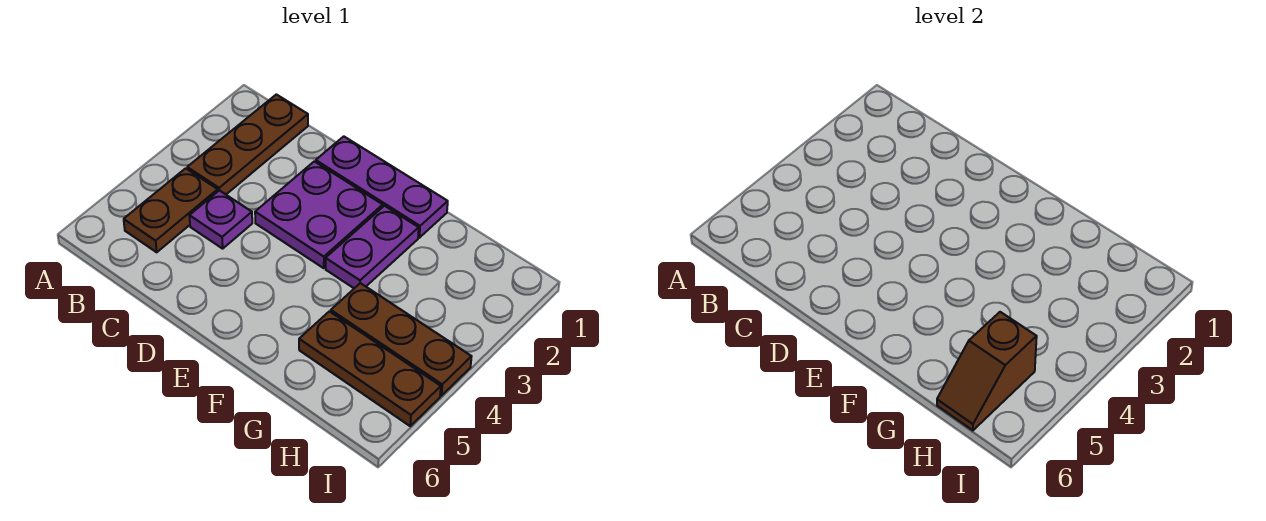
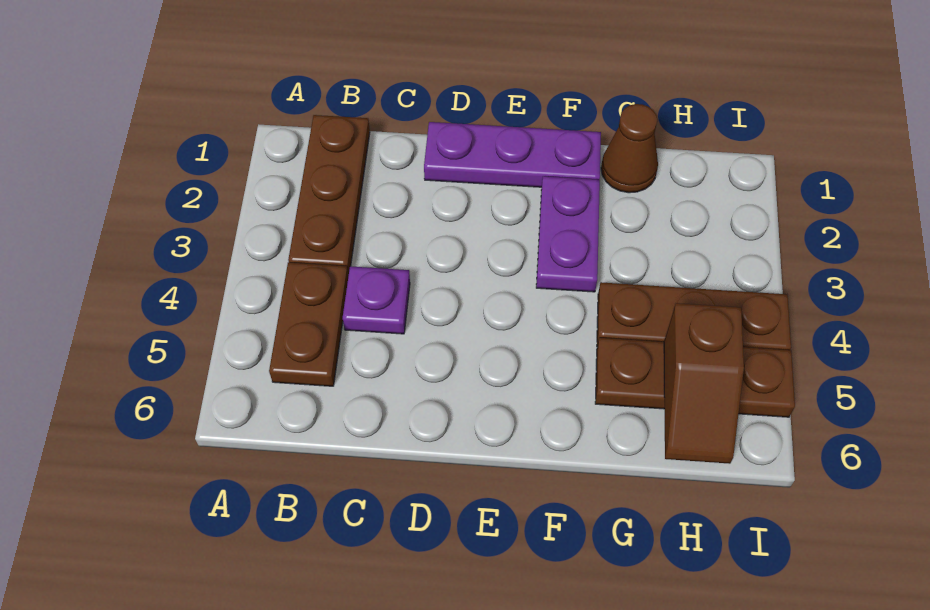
purple plate D2:E3 level 1 -> none
none -> brown cone G1 level 1

